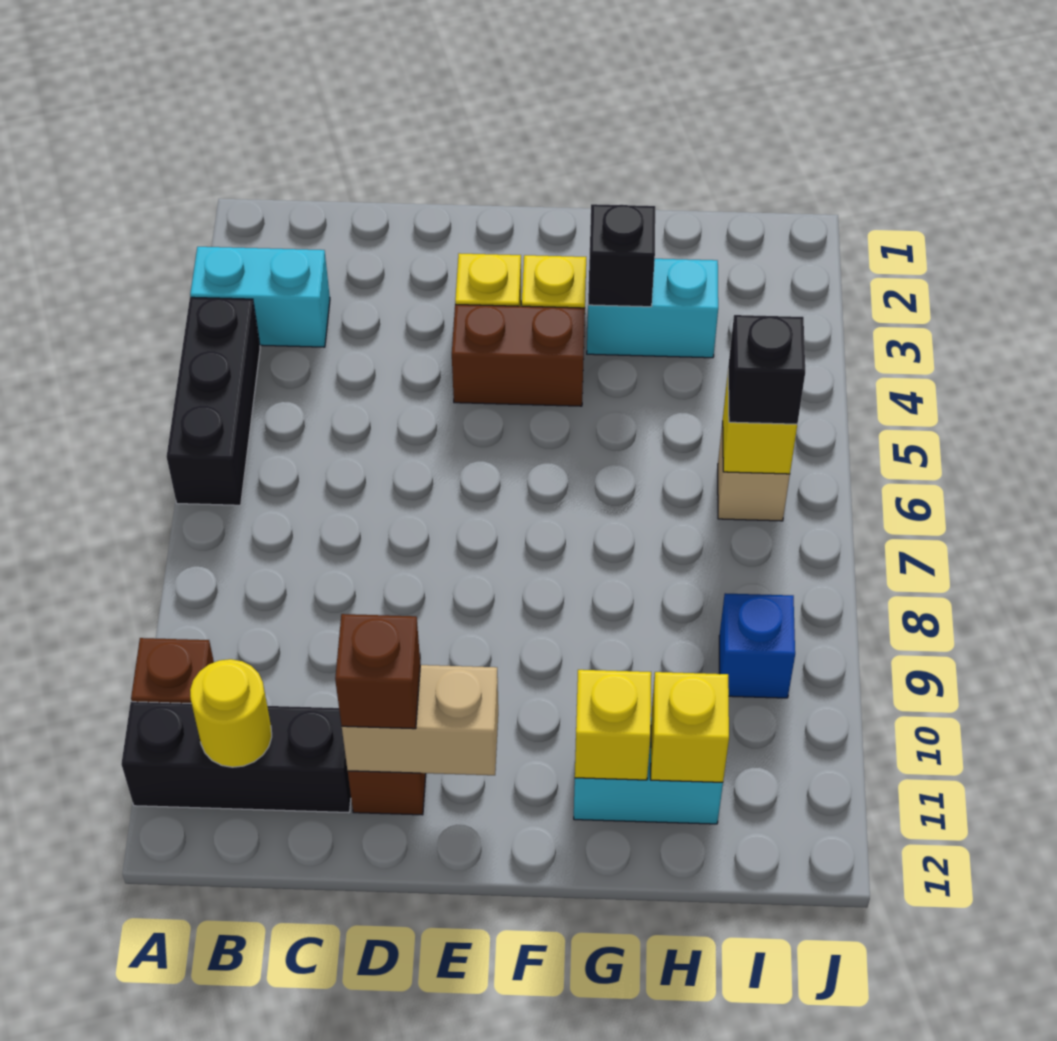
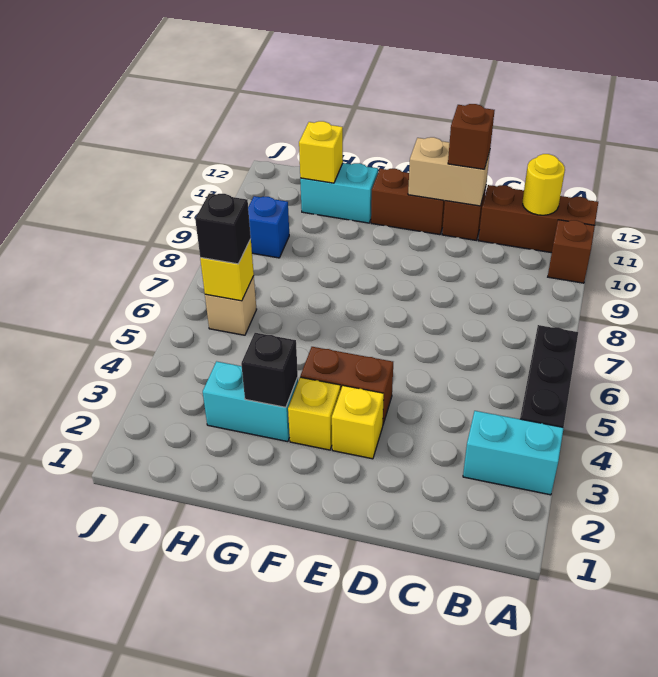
black brick A11:C11 level 1 -> brown brick A11:C11 level 1
none -> brown brick E11:F11 level 1
yellow brick G11 level 2 -> none

